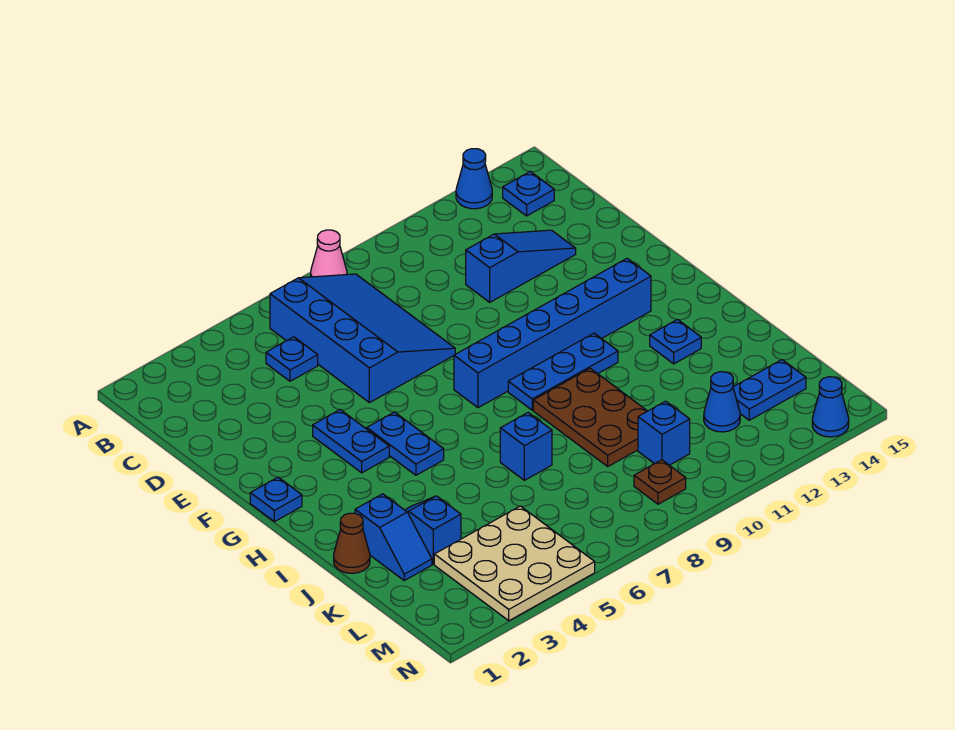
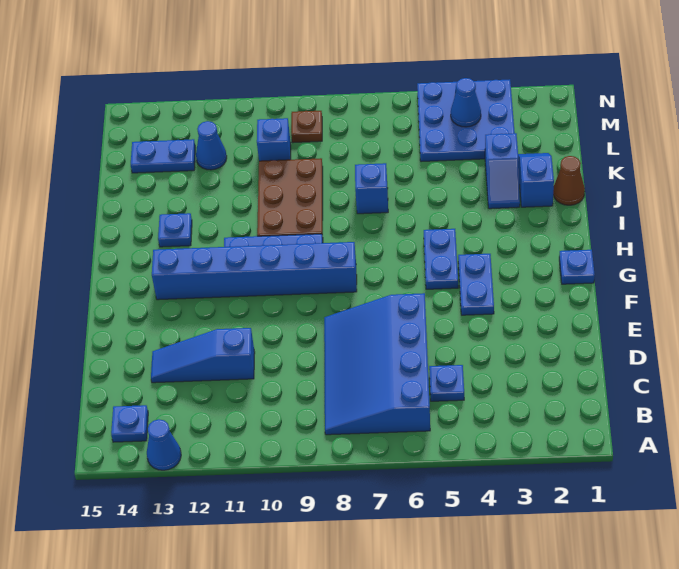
pink cone A8 level 1 -> none
tan plate L3:N5 level 1 -> blue plate L3:N5 level 1
blue cone N14 level 1 -> blue cone M4 level 2

